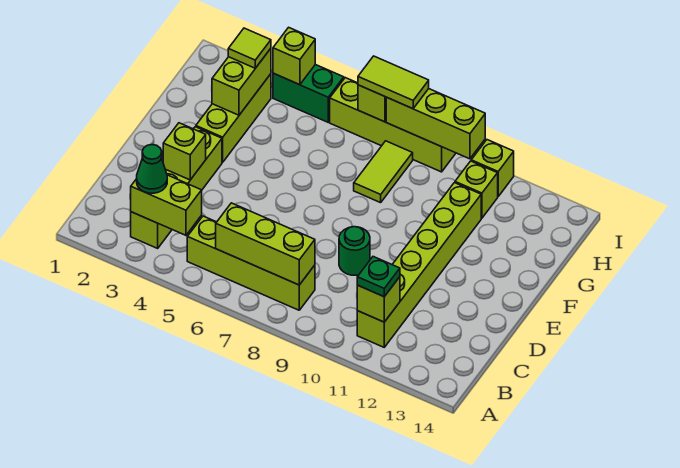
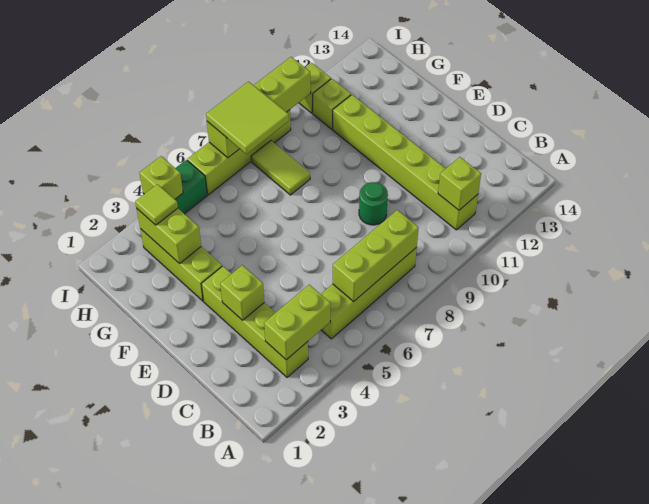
green cone B3 level 3 -> none
green plate B11 level 3 -> none
lime tile I7:I8 level 3 -> lime tile H7:I8 level 3

